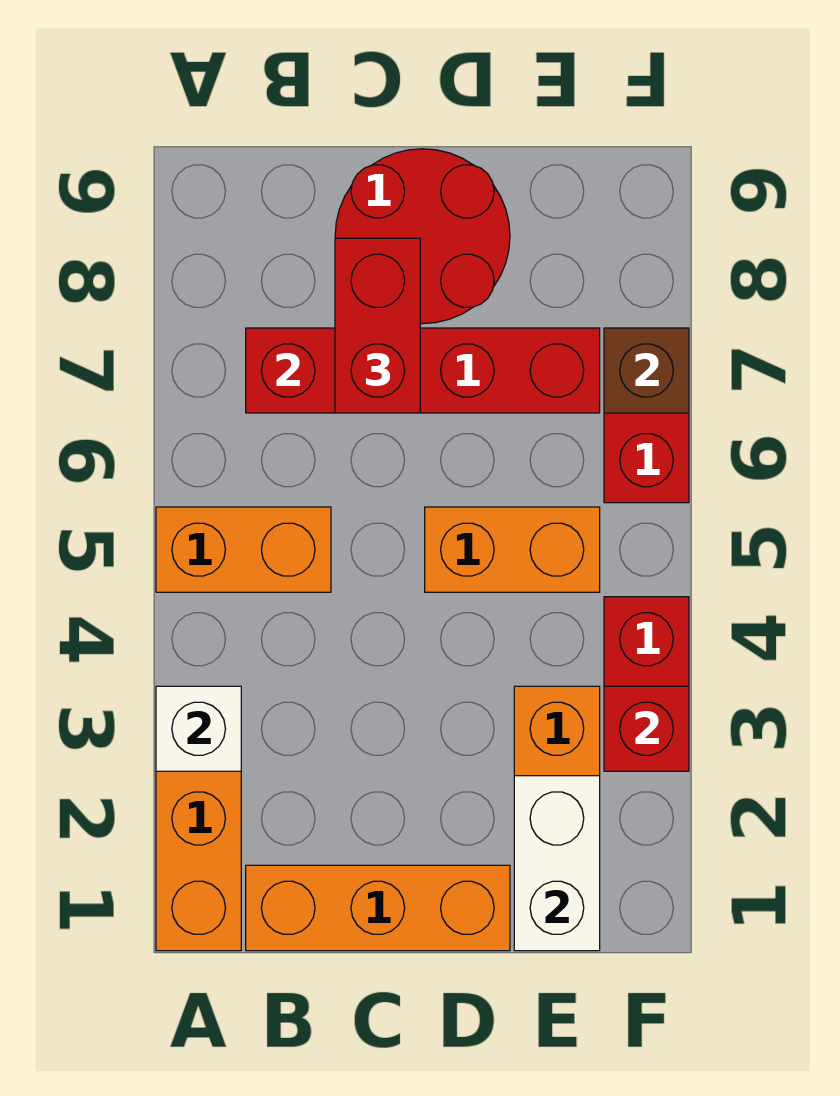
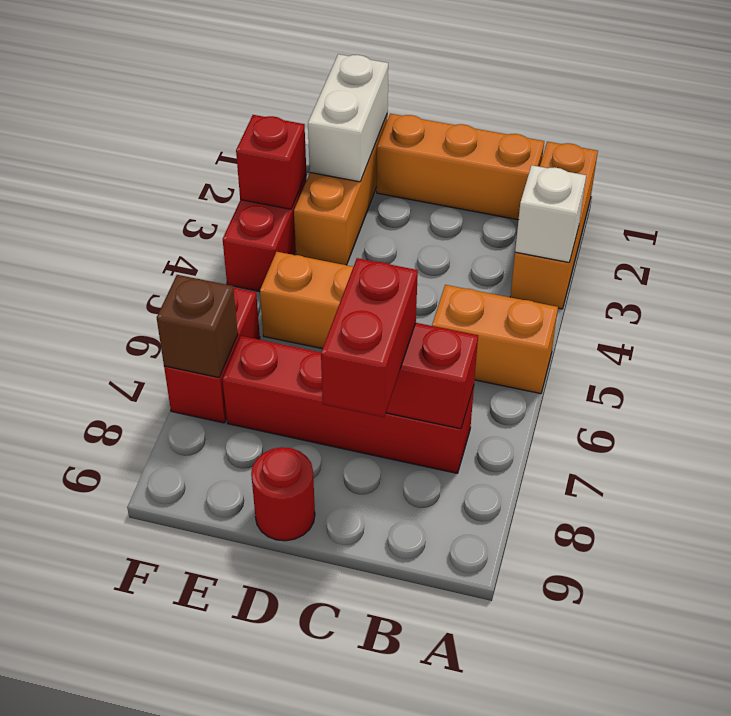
red round brick C8:D9 level 1 -> red round brick D9 level 1

